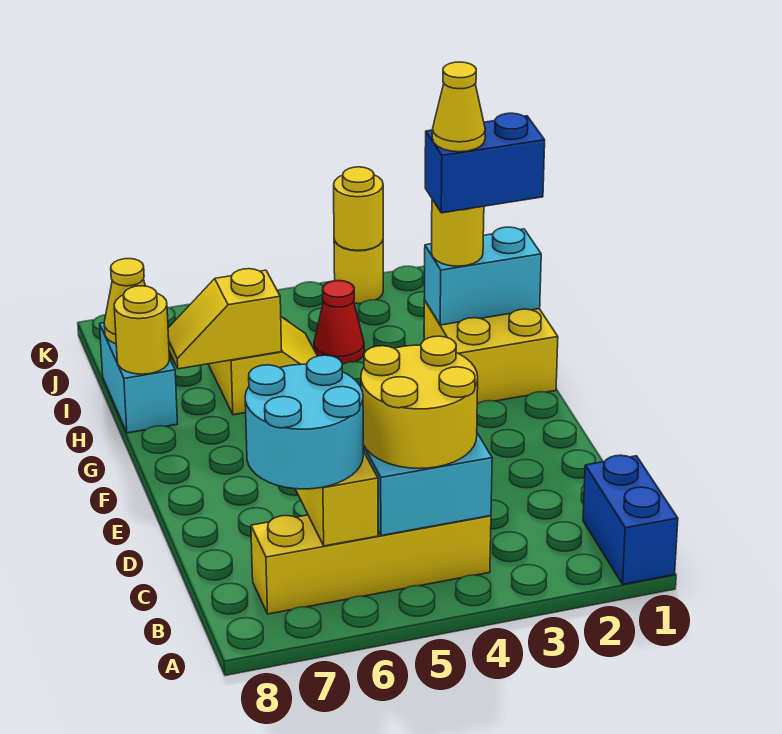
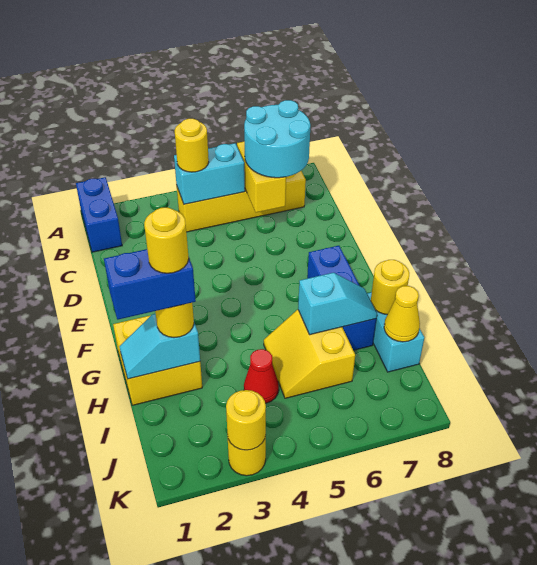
yellow round brick B4:C5 level 3 -> yellow round brick B4 level 3
none -> blue brick F7:H7 level 1
cyan brick H1:H2 level 2 -> cyan slope H1:H2 level 2 top 2
yellow cone H2 level 5 -> yellow round brick H2 level 5
yellow slope H6:H7 level 2 top 6 -> cyan slope H6:H7 level 2 top 6

